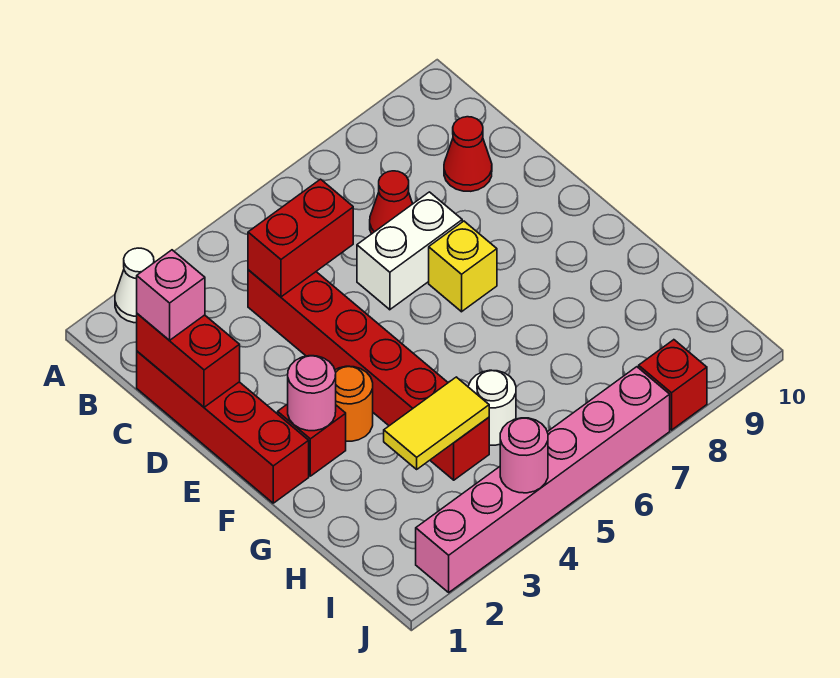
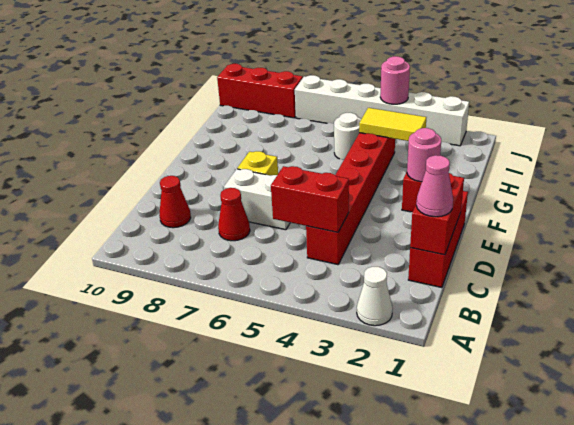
red brick C1:F1 level 1 -> red brick C1:E1 level 1
pink brick C1 level 3 -> pink cone C1 level 3
orange round brick F3 level 1 -> none
pink brick J2:J7 level 1 -> white brick J2:J7 level 1
red brick J8 level 1 -> red brick J8:J10 level 1

